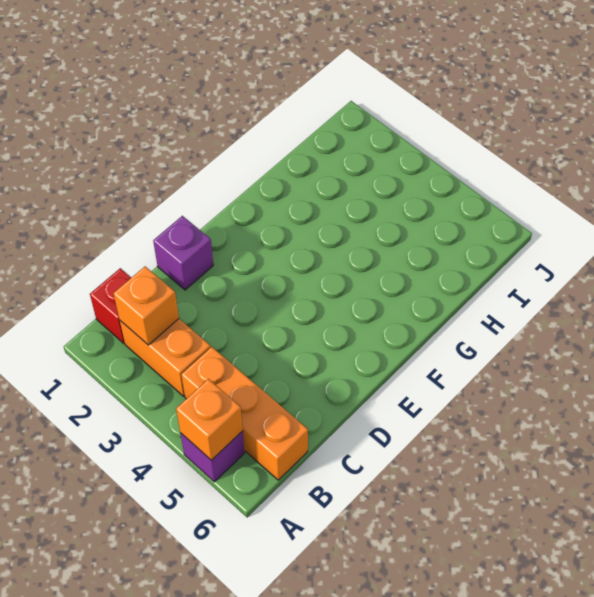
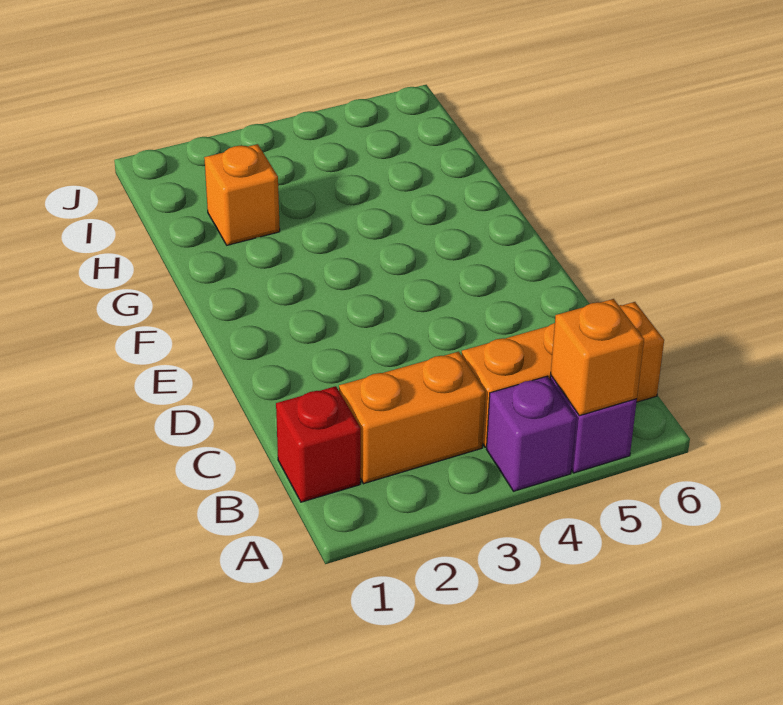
orange brick B2 level 2 -> orange brick H2 level 1
purple brick D1 level 1 -> purple brick A4 level 1

